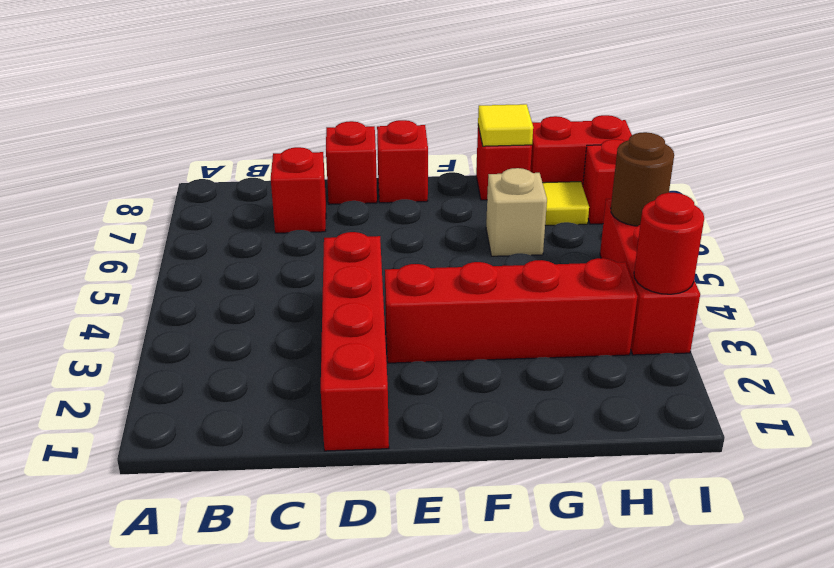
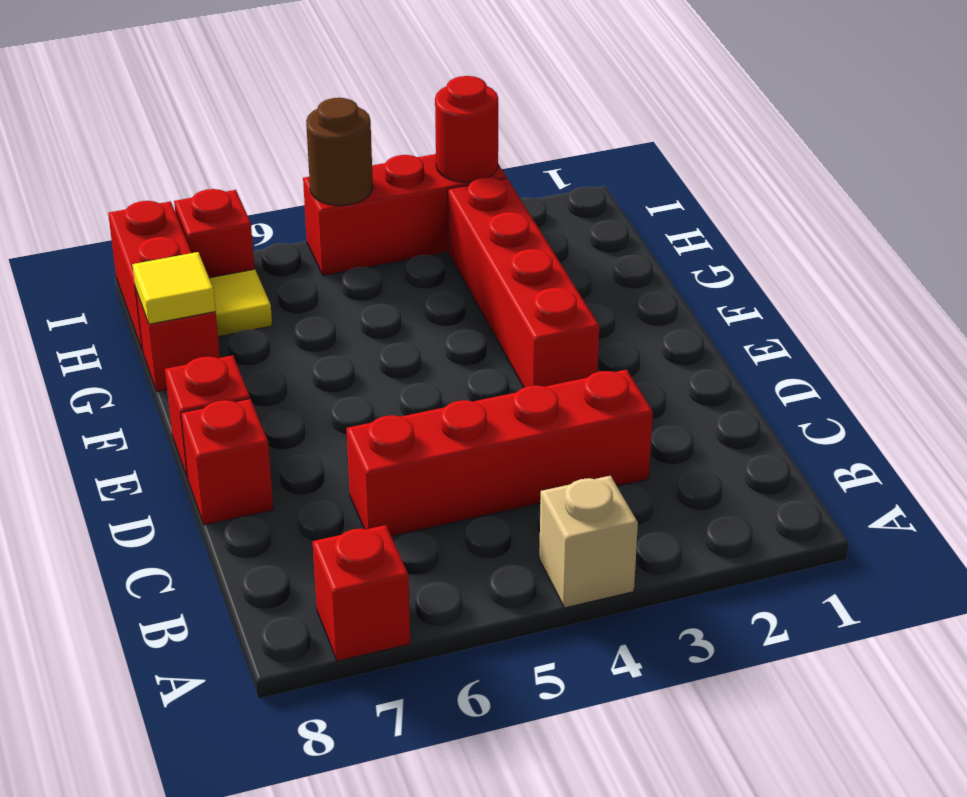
red brick C7 level 1 -> red brick A7 level 1
red brick D1:D4 level 1 -> red brick C3:C6 level 1
tan brick G6 level 1 -> tan brick A4 level 1

